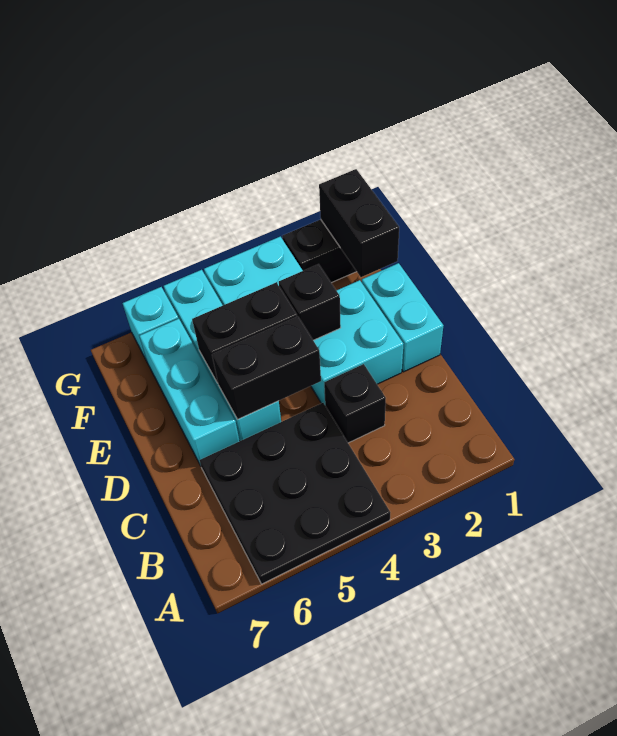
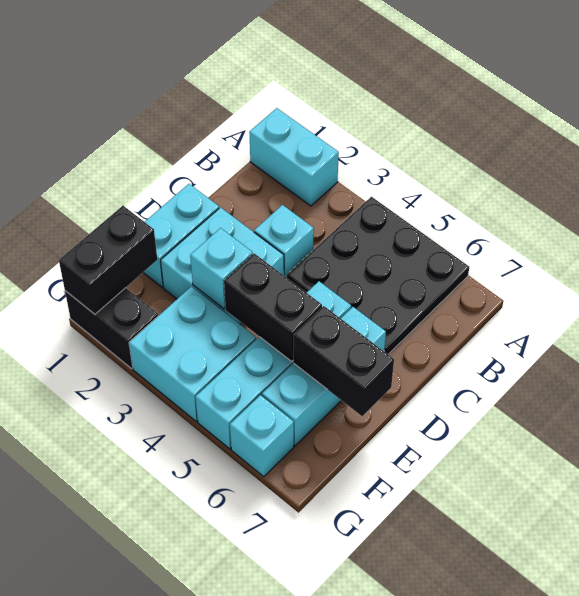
none -> cyan brick A1:A2 level 1
black brick C3 level 1 -> cyan brick C3 level 1
black brick D4:D5 level 2 -> black brick E6:E7 level 2
black brick E3 level 2 -> cyan brick E3 level 2

